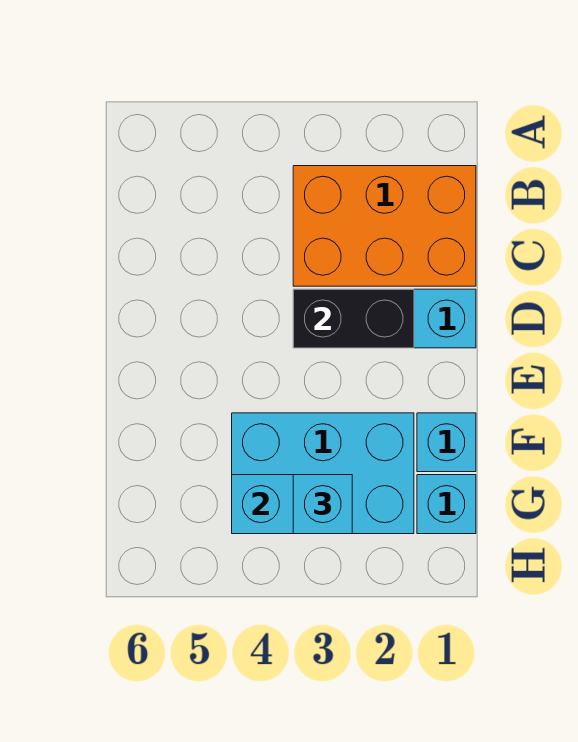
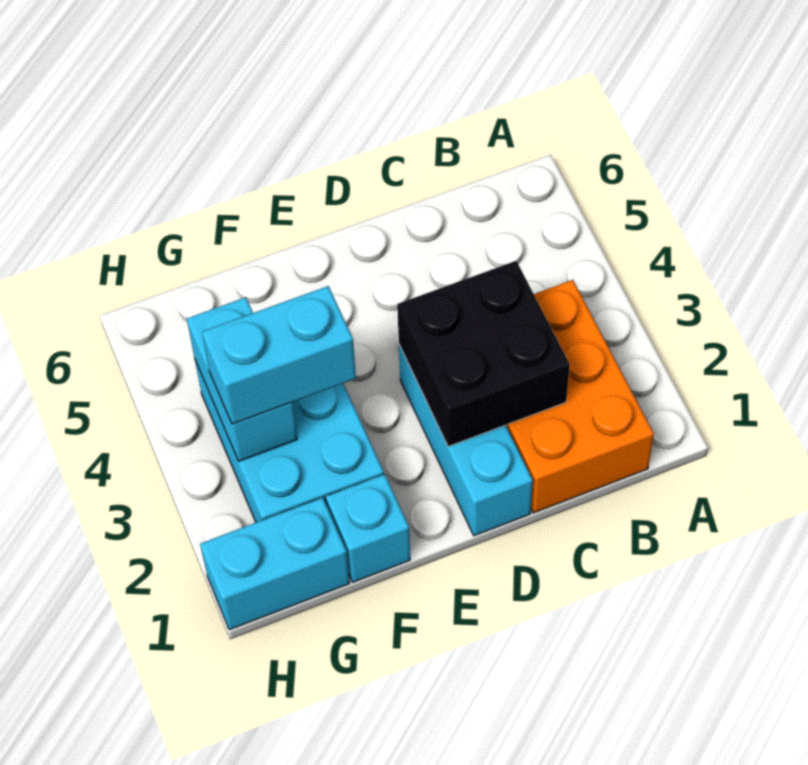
black brick D2:D3 level 2 -> black brick C2:D3 level 2
cyan brick G1 level 1 -> cyan brick G1:H1 level 1
cyan brick G3 level 3 -> cyan brick F3:G3 level 3

